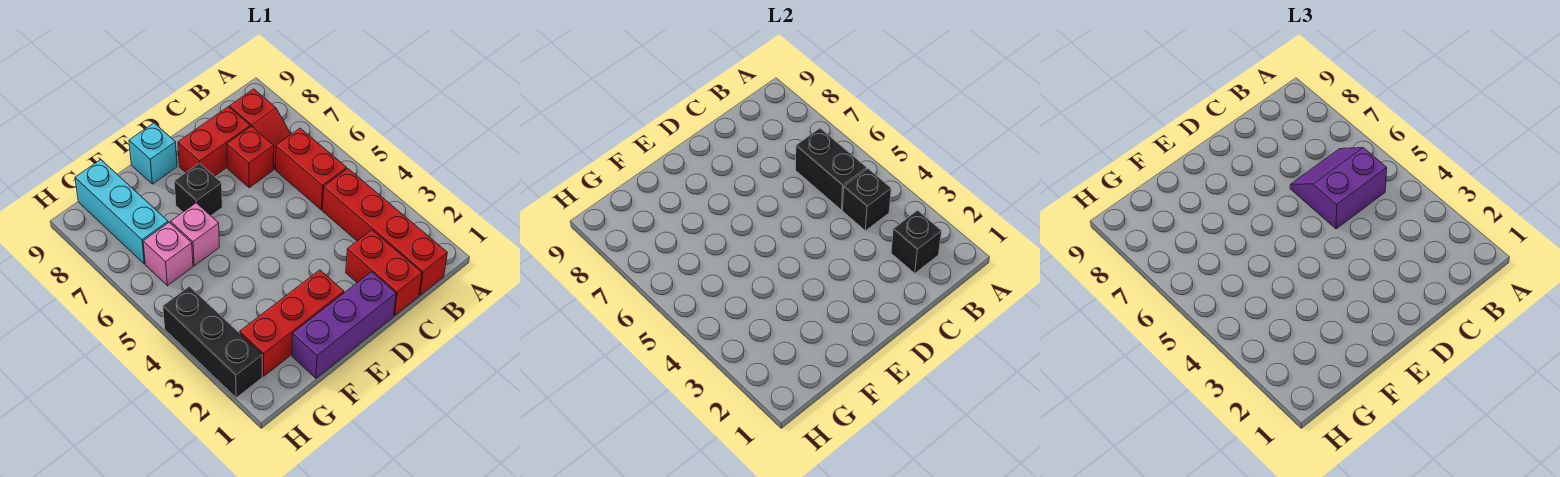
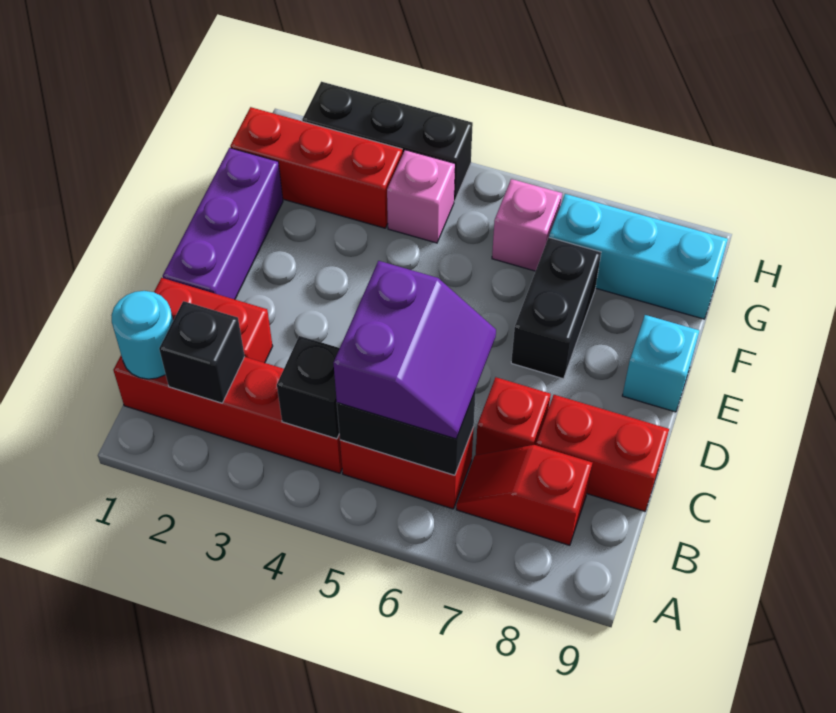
none -> cyan round brick B1 level 2
red brick C8:D8 level 1 -> red brick C8:C9 level 1
red brick E2:G2 level 1 -> red brick G1:G3 level 1
black brick E7 level 1 -> black brick E7:F7 level 1
pink brick F6 level 1 -> pink brick G4 level 1

